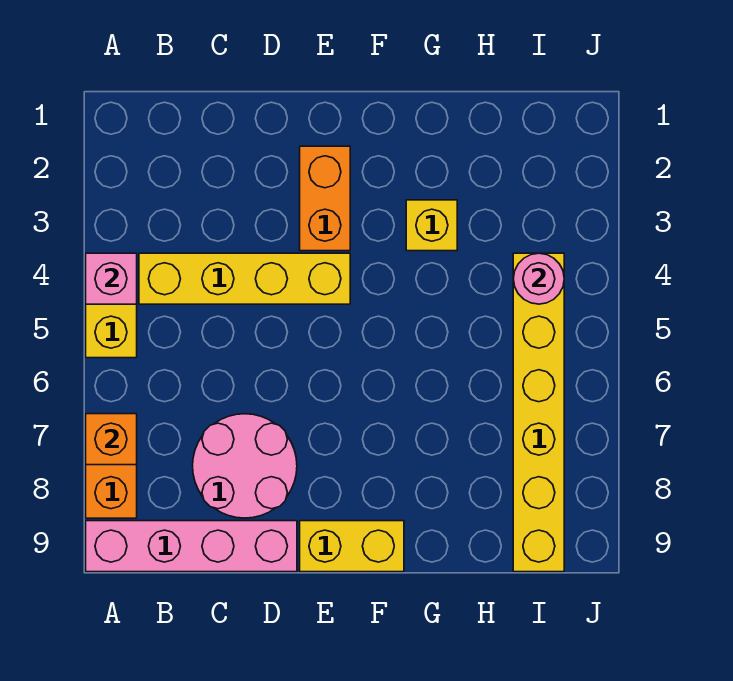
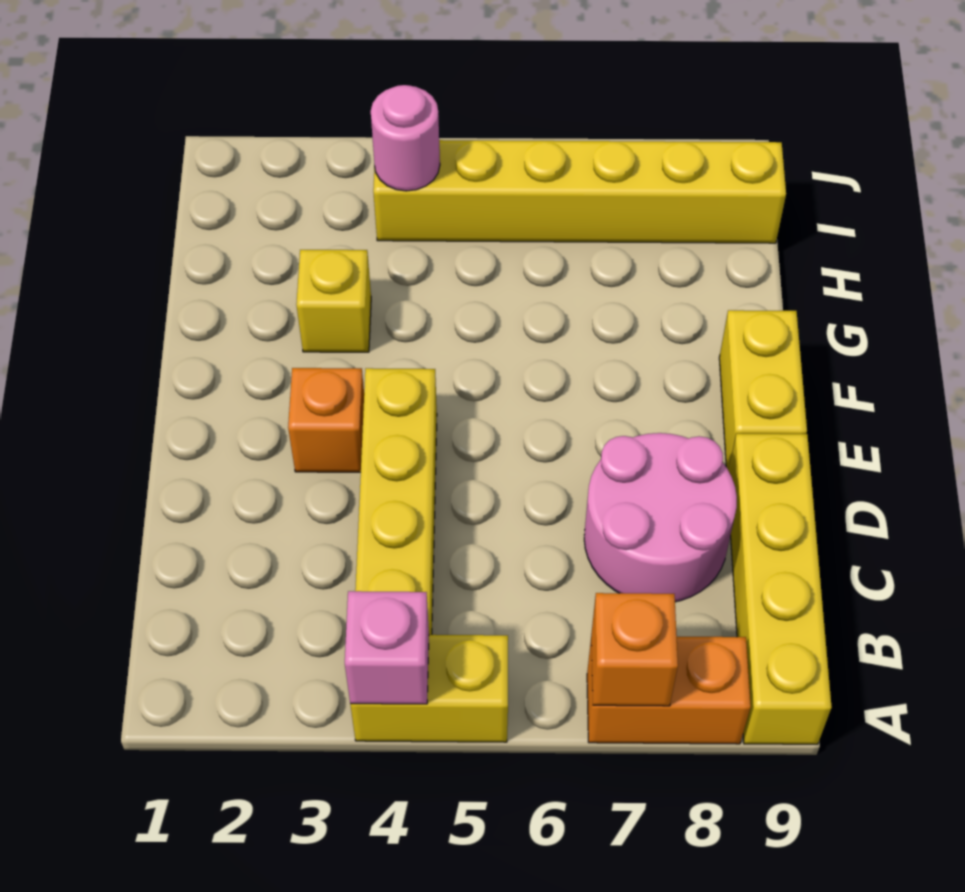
pink brick A9:D9 level 1 -> yellow brick A9:D9 level 1
orange brick E2:E3 level 1 -> orange brick E3 level 1

